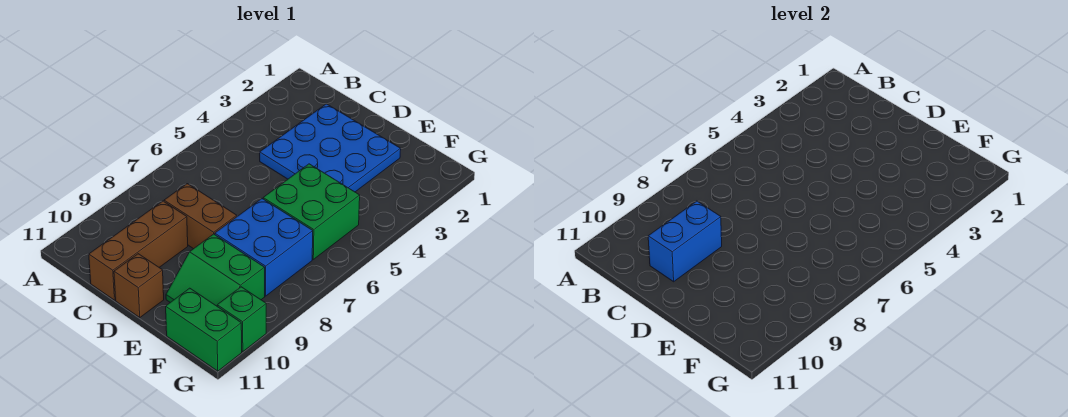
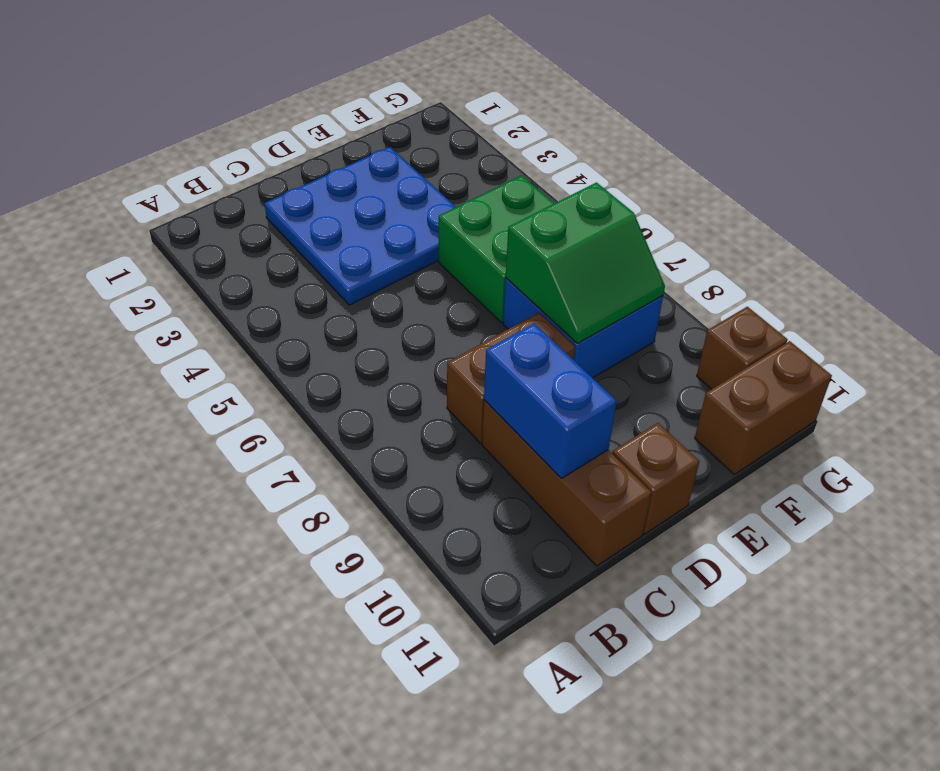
green slope E9:F10 level 1 top 9 -> green slope E7:F8 level 2 top 7
green brick F11:G11 level 1 -> brown brick F11:G11 level 1
green brick G10 level 1 -> brown brick G10 level 1

